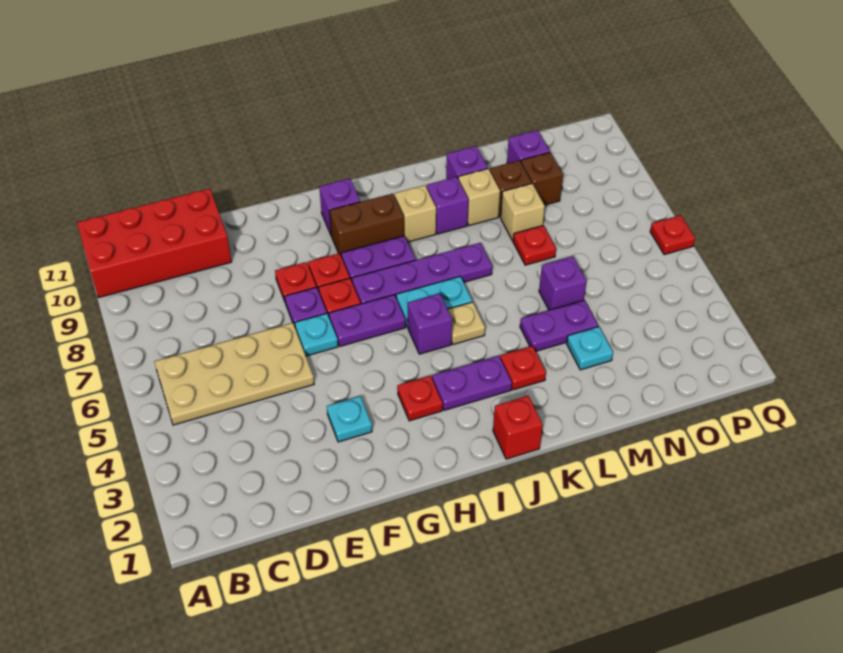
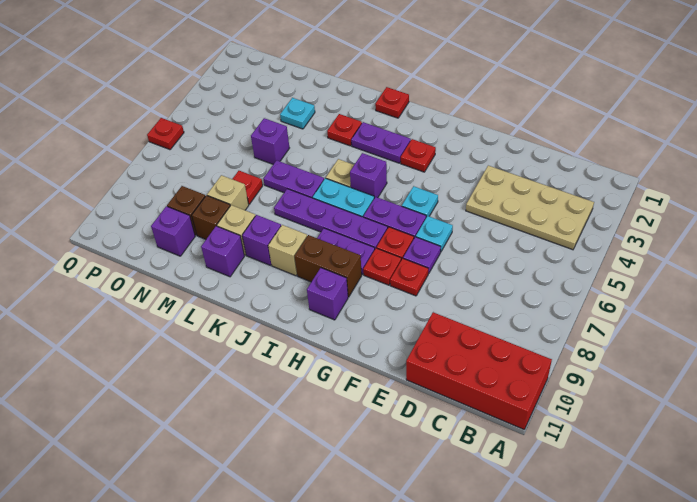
tan plate B5:E6 level 1 -> tan plate B3:E4 level 1
cyan plate F3 level 1 -> cyan plate G5 level 1
red brick J1 level 1 -> red plate J1 level 1
purple plate L4:M4 level 1 -> purple plate K6:L6 level 1

